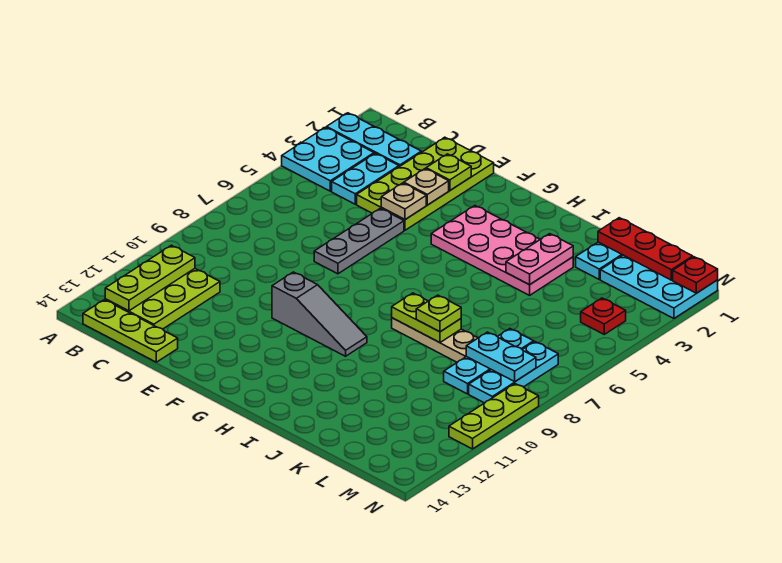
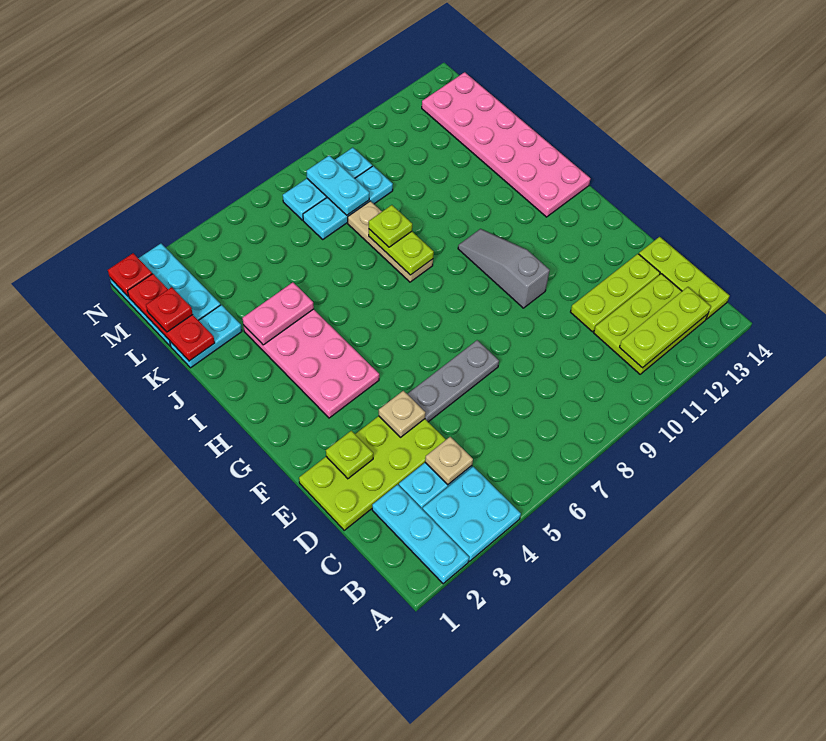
tan plate E3 level 2 -> tan plate C4 level 2
none -> pink plate H13:M14 level 1
red plate M4 level 1 -> red plate L1 level 3
lime plate N9:N11 level 1 -> lime plate D11:D13 level 1

